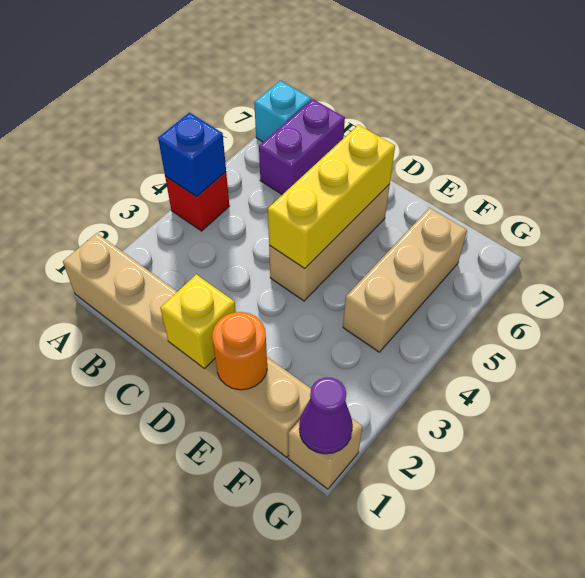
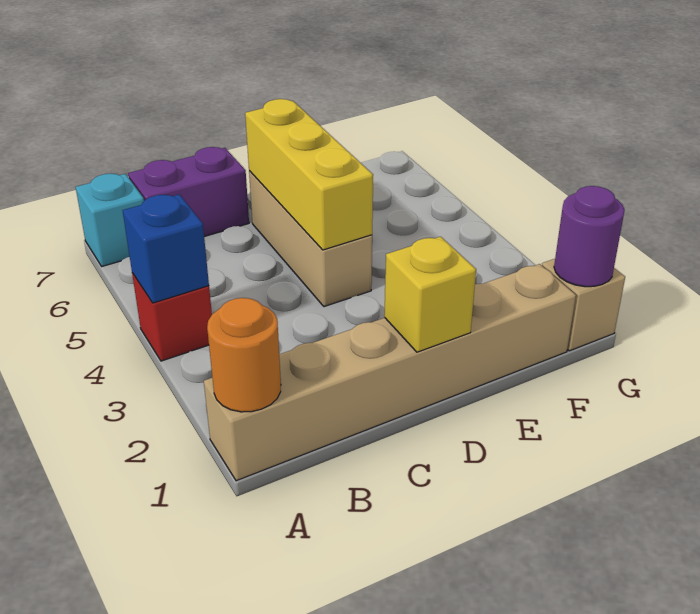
purple brick B6:B7 level 1 -> purple brick B7:C7 level 1
orange round brick E1 level 2 -> orange round brick A1 level 2
tan brick F4:F6 level 1 -> none
purple cone G1 level 2 -> purple round brick G1 level 2

